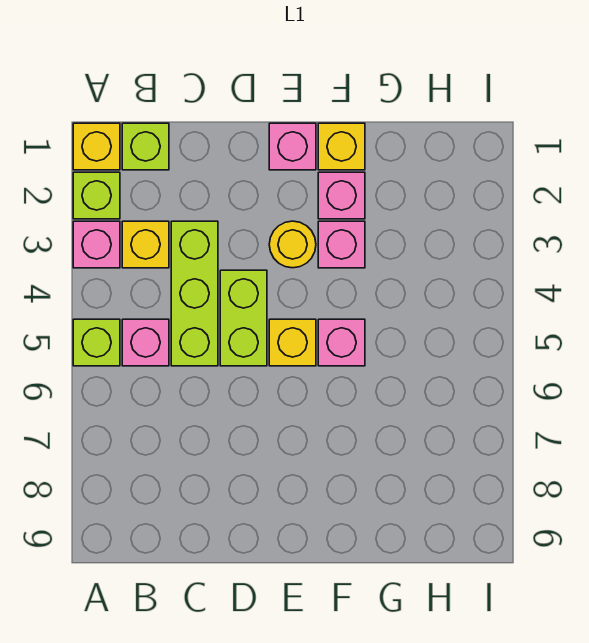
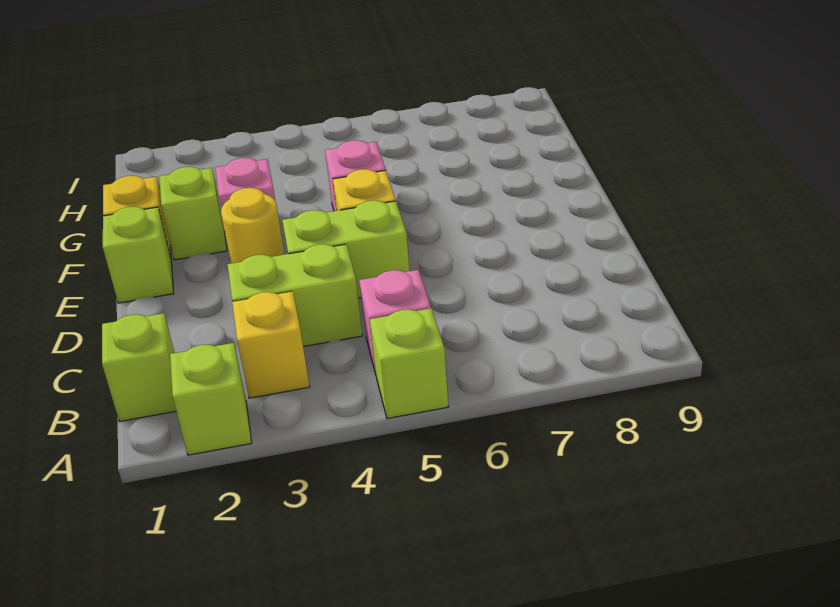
yellow brick A1 level 1 -> none
pink brick A3 level 1 -> none
lime brick C3:C5 level 1 -> lime brick C3:C4 level 1
pink brick E1 level 1 -> lime brick E1 level 1
pink brick F2 level 1 -> lime brick F2 level 1

